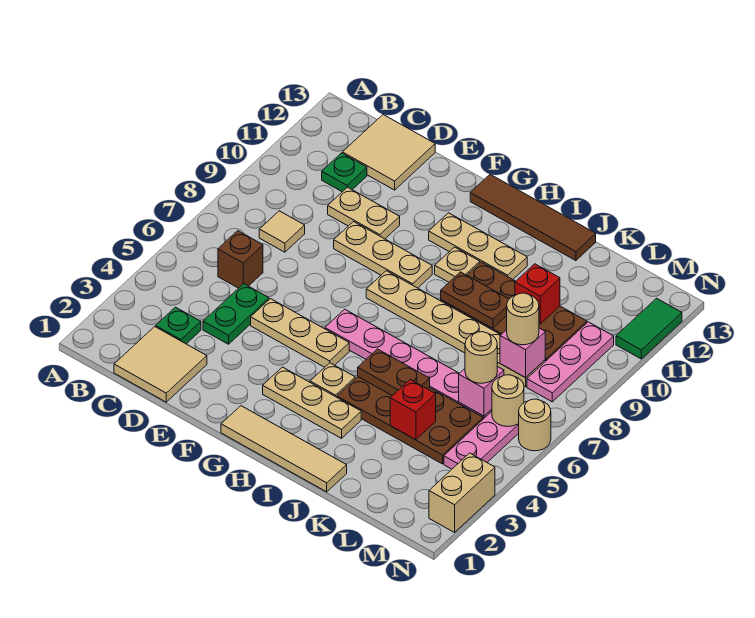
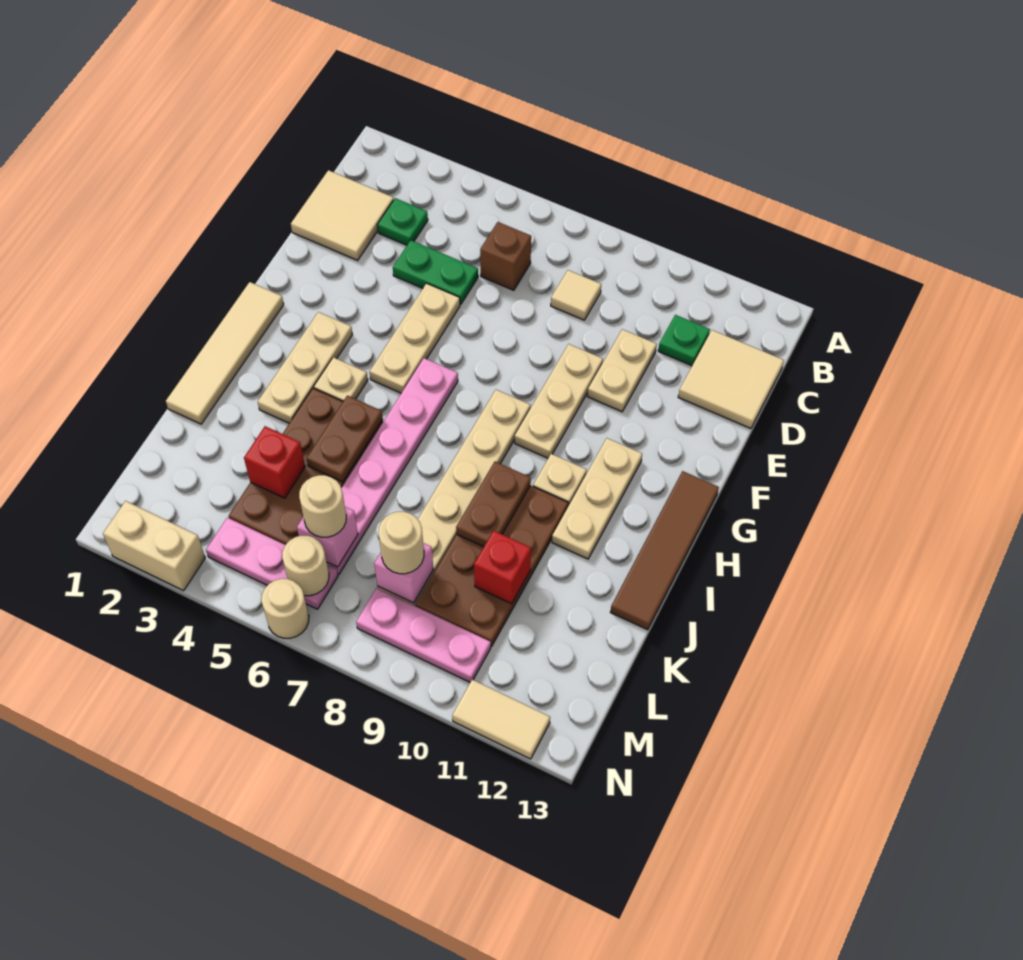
green tile N11:N12 level 1 -> tan tile N11:N12 level 1

